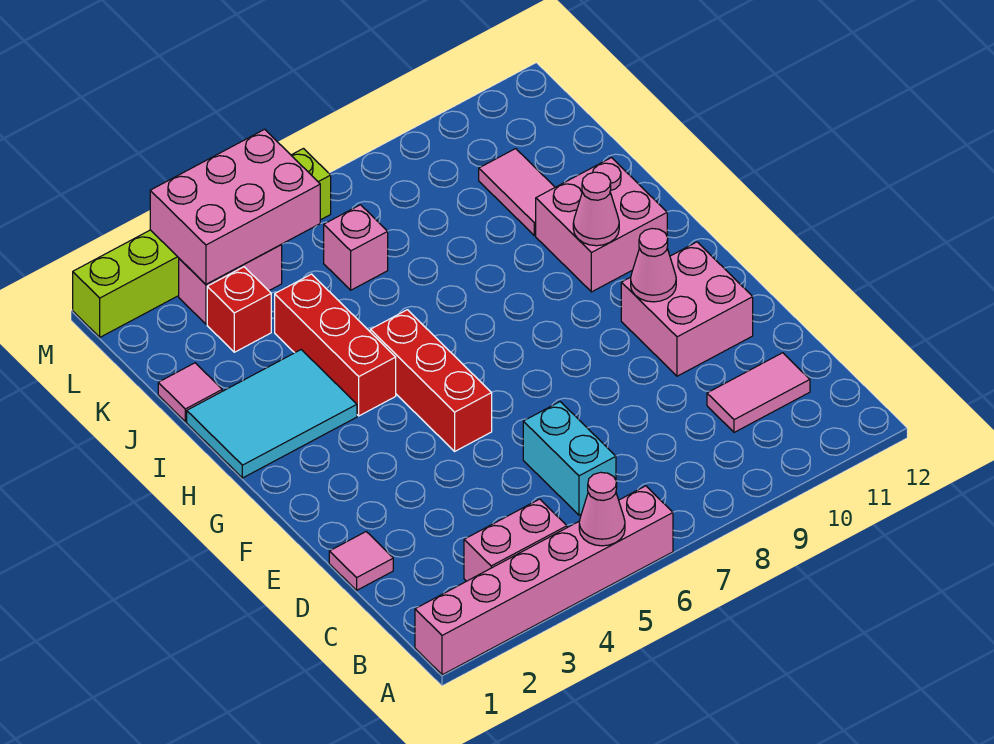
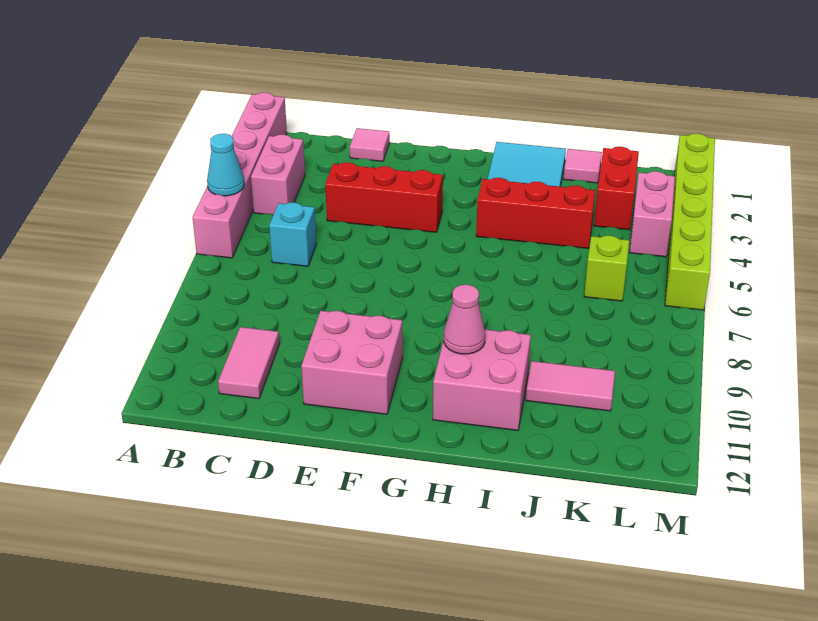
pink cone A5 level 2 -> cyan cone A5 level 2
cyan brick C6:D6 level 1 -> cyan brick C6 level 1
red brick F5:H5 level 1 -> red brick D4:F4 level 1
pink cone F10 level 2 -> none
red brick K3 level 1 -> red brick K2:K3 level 1
pink brick K6 level 1 -> lime brick K6 level 1
pink brick L3:M5 level 2 -> none

